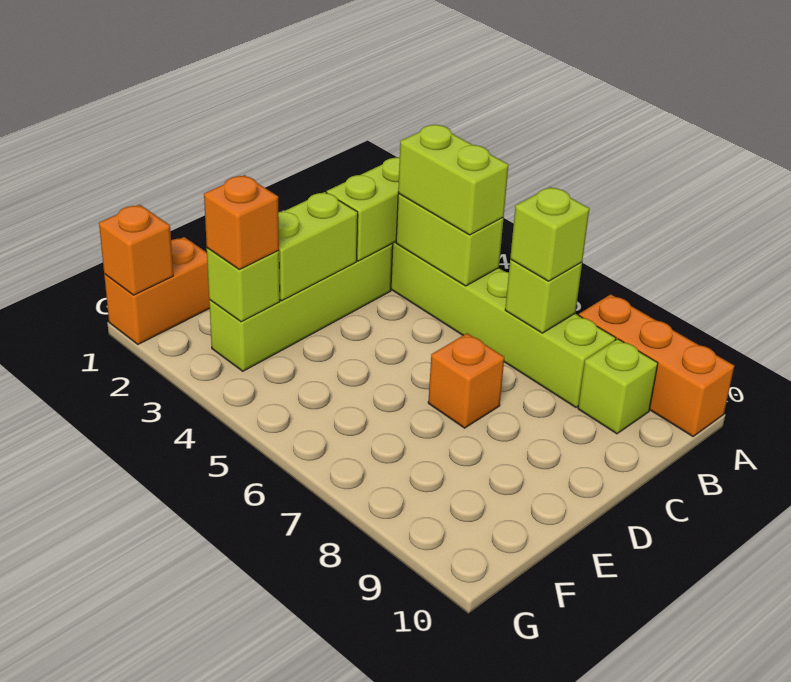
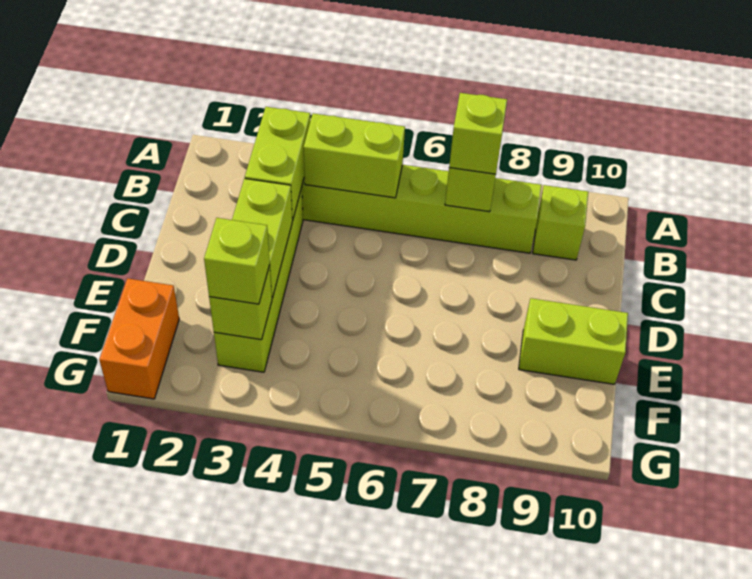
orange brick A8:A10 level 1 -> none
lime brick B4:B5 level 3 -> lime brick E9:E10 level 1
orange brick D7 level 1 -> none
orange brick F3 level 3 -> lime brick F3 level 3
orange brick G1 level 2 -> none

